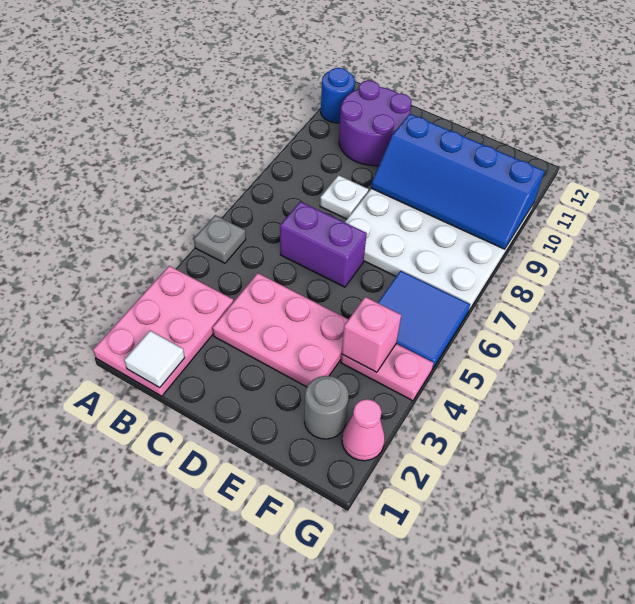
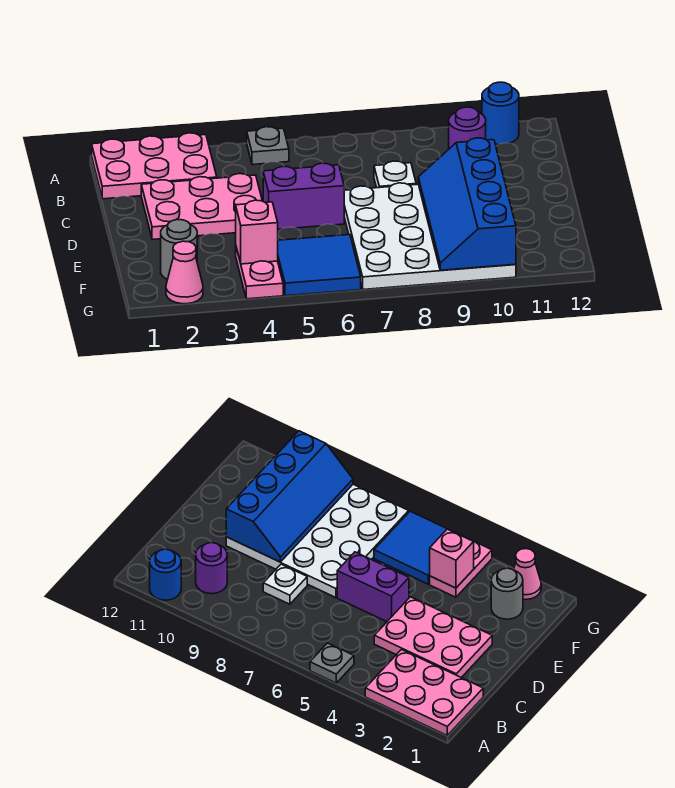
white tile B1 level 2 -> none
purple round brick B10:C11 level 1 -> purple round brick B10 level 1
pink plate C3:E4 level 1 -> pink plate C2:D4 level 1
purple brick C6:D6 level 1 -> purple brick D5:D6 level 1

